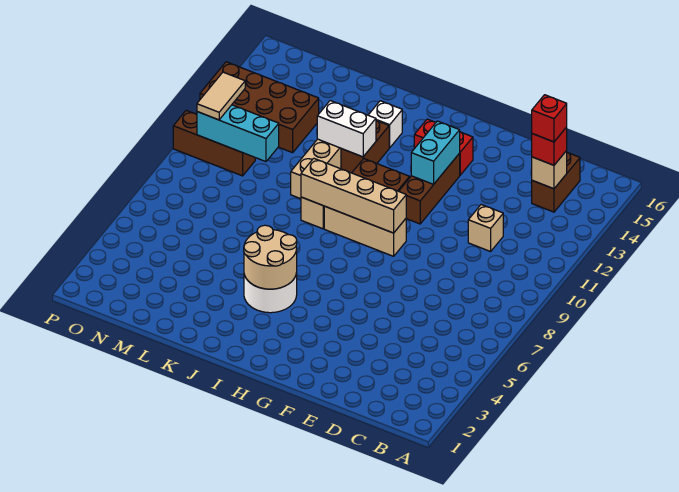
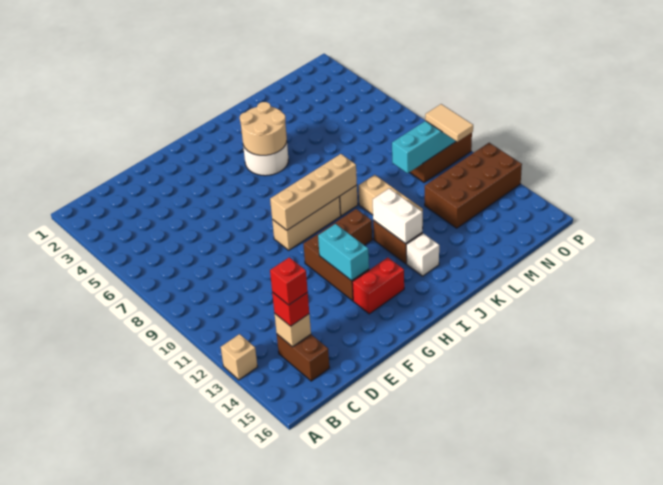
tan brick D11 level 1 -> tan brick A13 level 1
white brick J12:K12 level 2 -> white brick J12:J13 level 2

